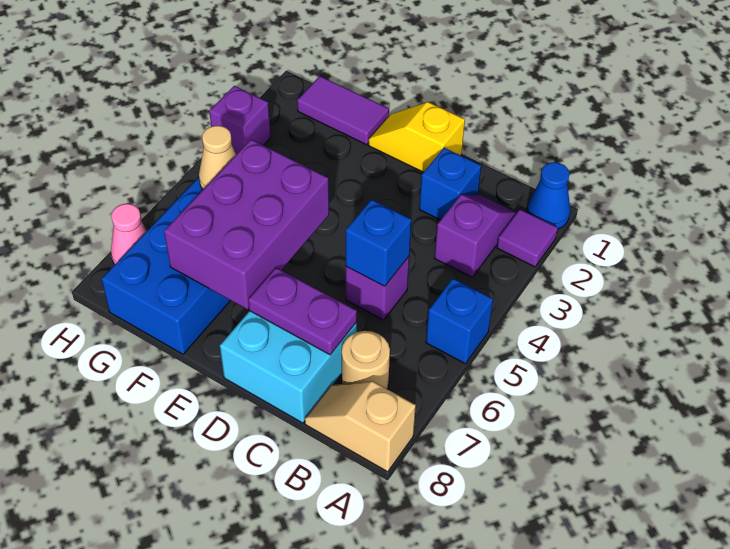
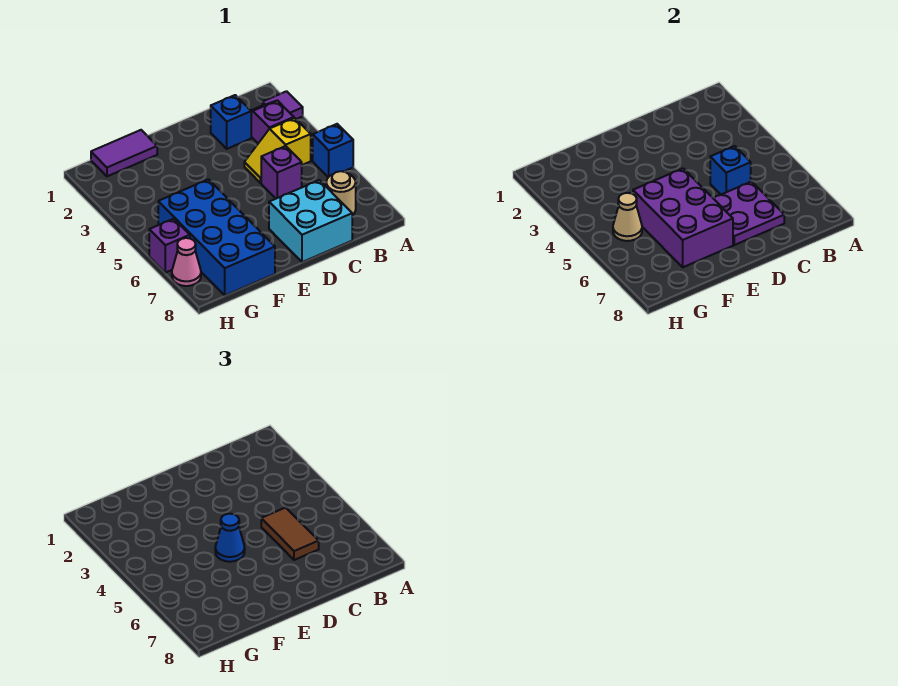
blue cone A1 level 1 -> blue cone E5 level 3
tan slope A8:B8 level 1 top A -> none
none -> brown tile C5:C6 level 3
purple plate C7:D7 level 2 -> purple plate C6:D7 level 2
yellow slope D1:E1 level 1 top D -> yellow slope B4:C4 level 1 top B
purple brick H3 level 1 -> purple brick H6 level 1

